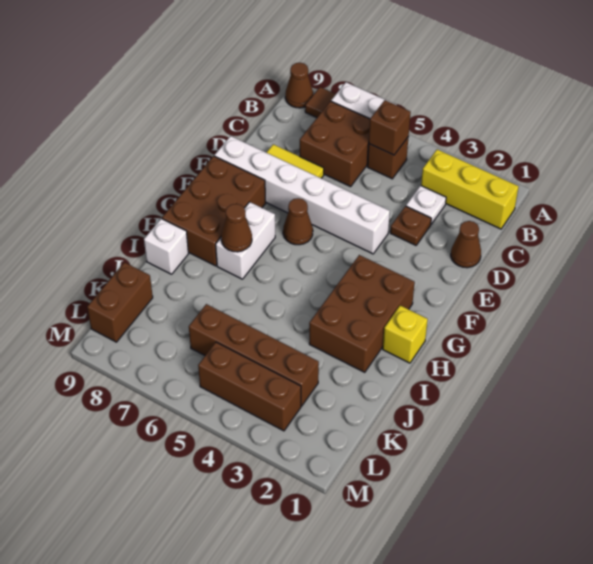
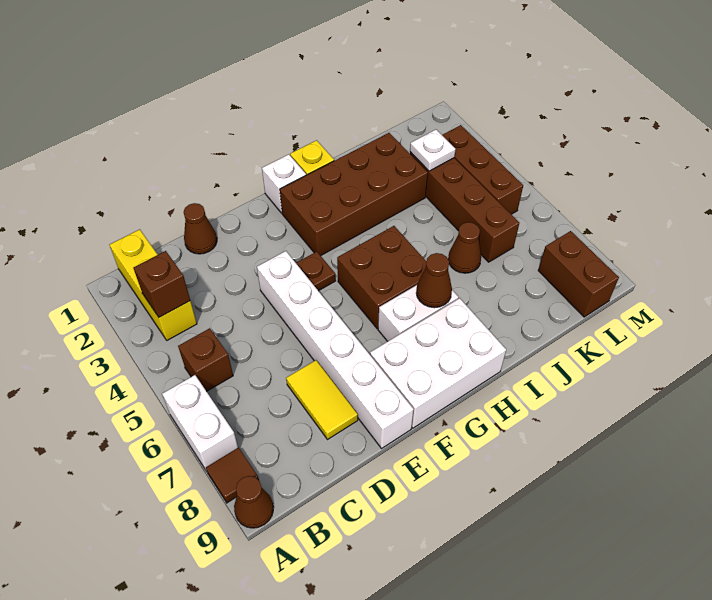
brown brick B5 level 2 -> brown brick B3 level 2
brown brick B6:C7 level 1 -> brown brick G5:H6 level 1
white plate C3 level 1 -> white plate K3 level 2
brown plate D3 level 1 -> brown plate F4 level 1
brown cone F6 level 1 -> brown cone J6 level 1
brown brick F8:H9 level 1 -> white brick F8:H9 level 1
brown brick G2:I3 level 1 -> brown brick G2:J3 level 1
white brick I9 level 1 -> white brick G1 level 1
brown brick K9:L9 level 1 -> brown brick L8:L9 level 1

